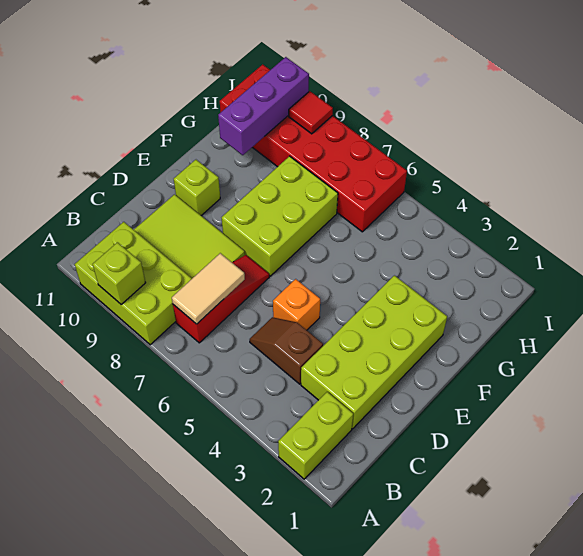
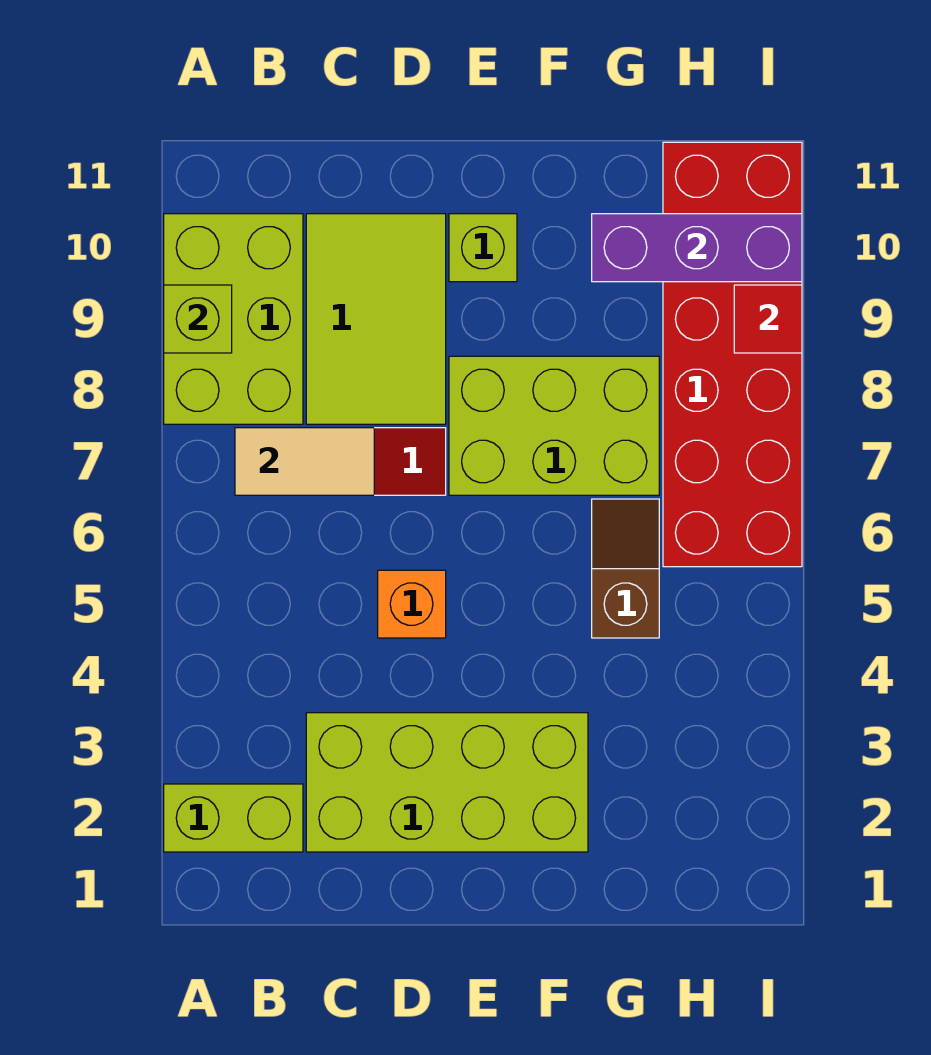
brown slope C4:C5 level 1 top 4 -> brown slope G5:G6 level 1 top 5

